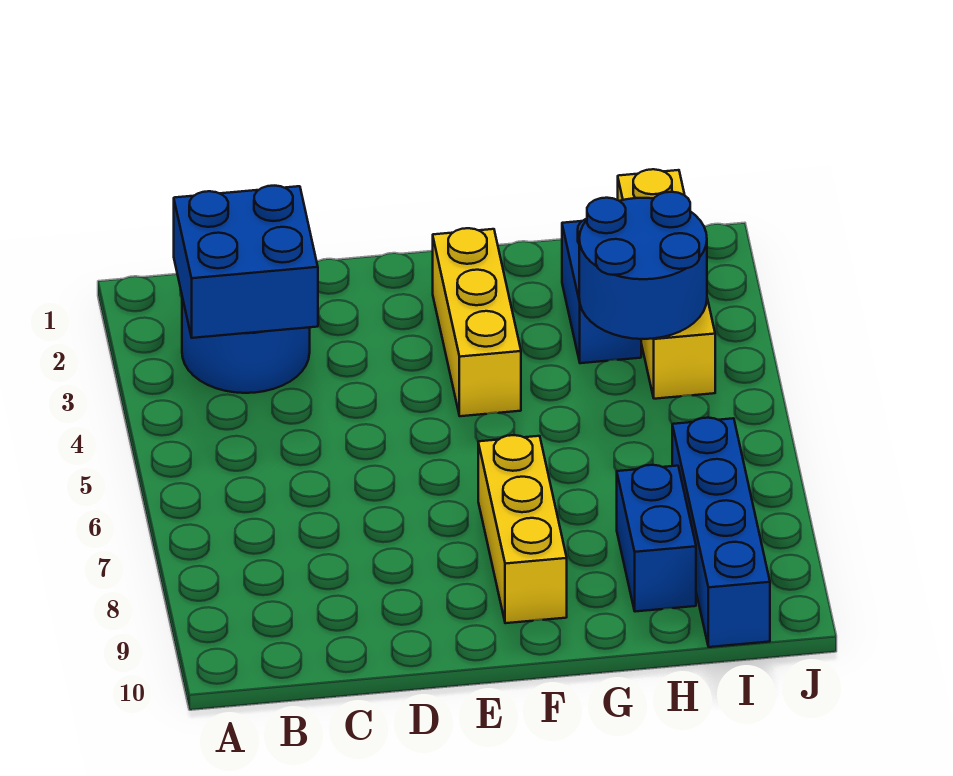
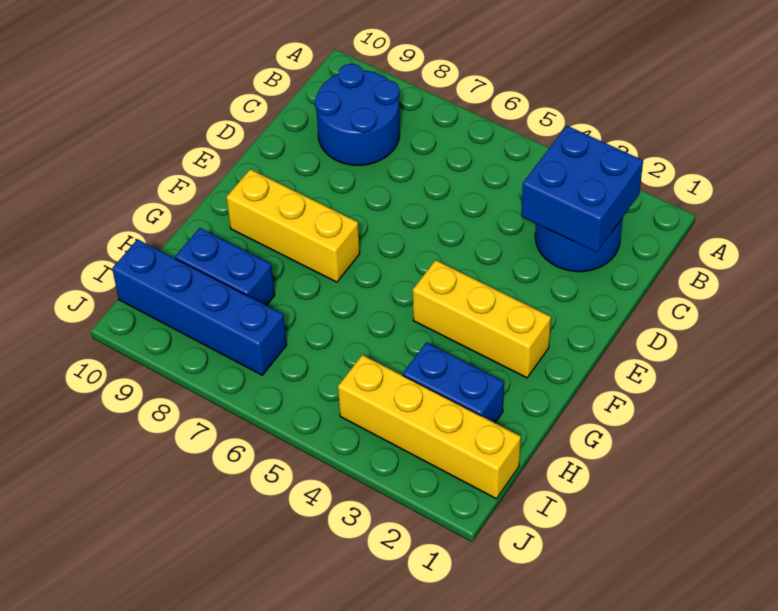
blue round brick H3:I4 level 2 -> blue round brick B8:C9 level 1

